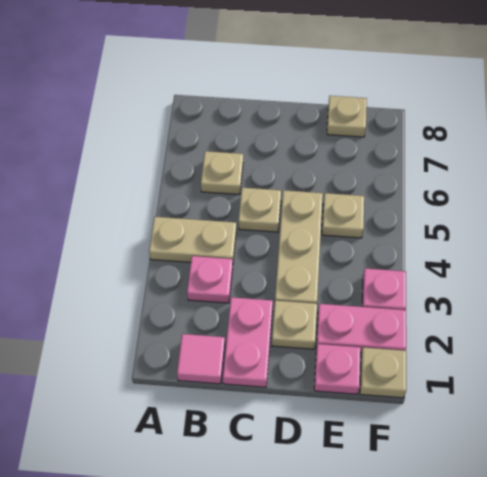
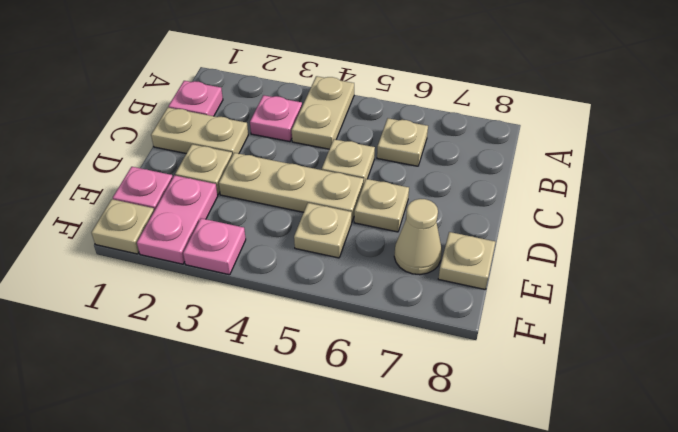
pink tile B1 level 1 -> pink plate B1 level 1
pink plate C1:C2 level 1 -> tan plate C1:C2 level 1
none -> tan plate D6 level 1
none -> tan cone E7 level 1

